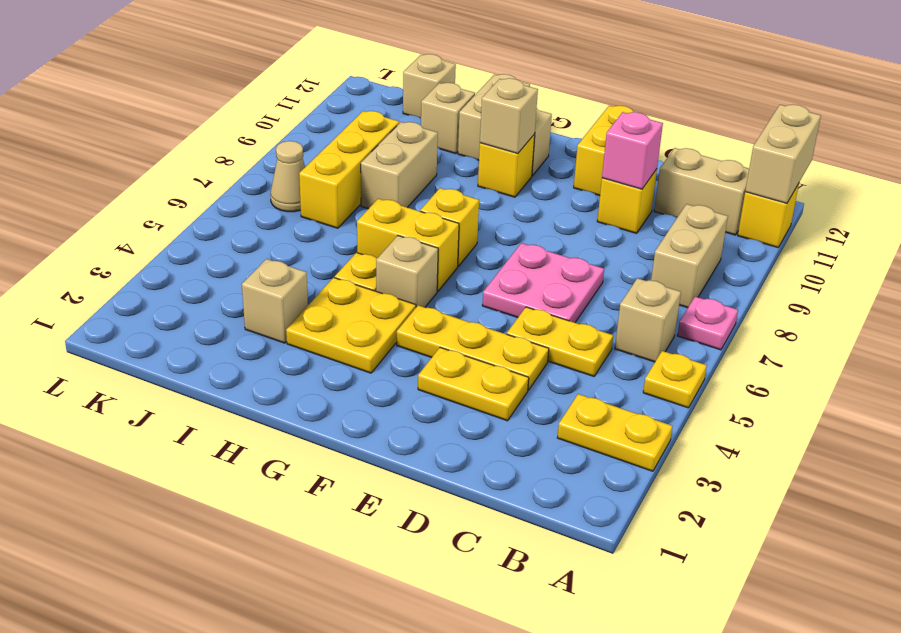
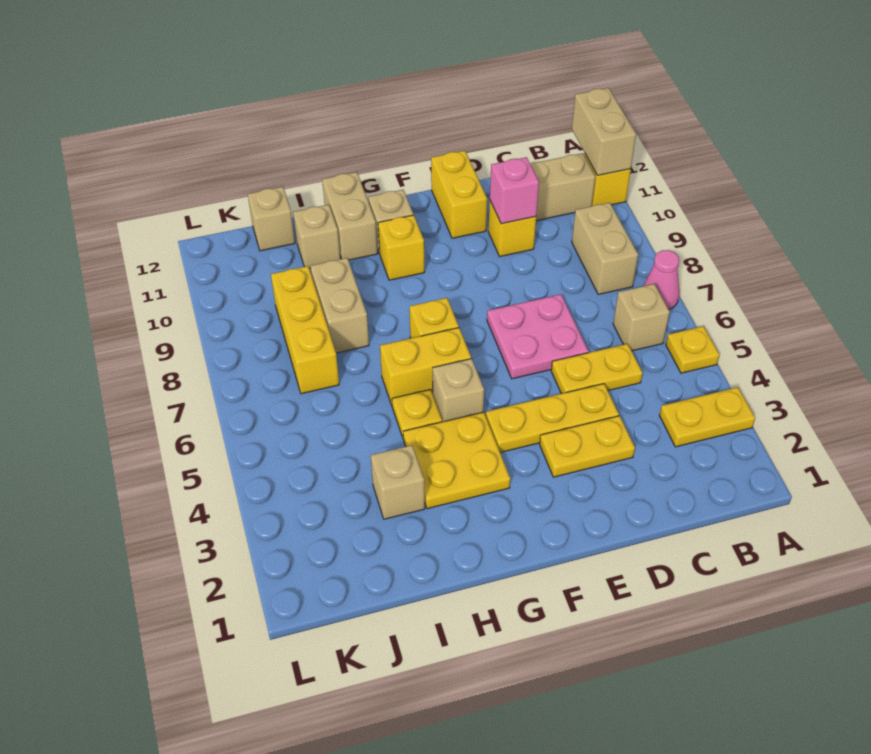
pink plate A7 level 1 -> pink cone A7 level 1
tan brick G10 level 2 -> none
tan cone K7 level 1 -> none

